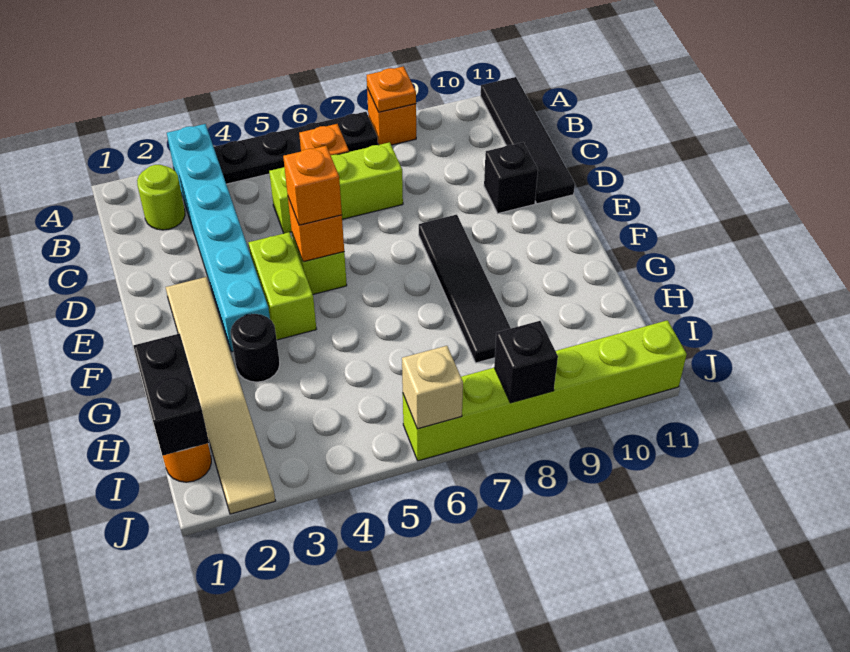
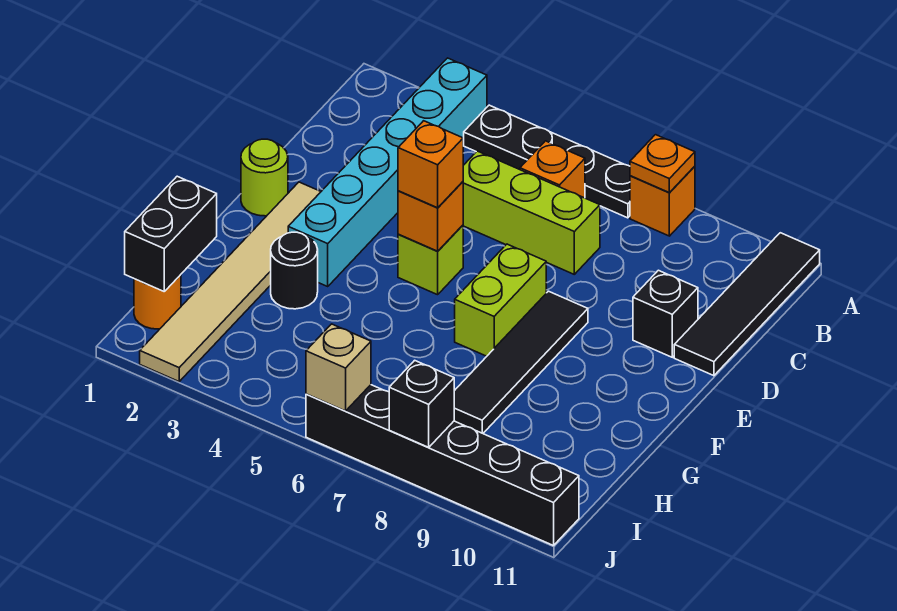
lime round brick B2 level 1 -> lime round brick E1 level 1
lime brick E4:F4 level 1 -> lime brick E7:F7 level 1
lime brick J6:J11 level 1 -> black brick J6:J11 level 1

